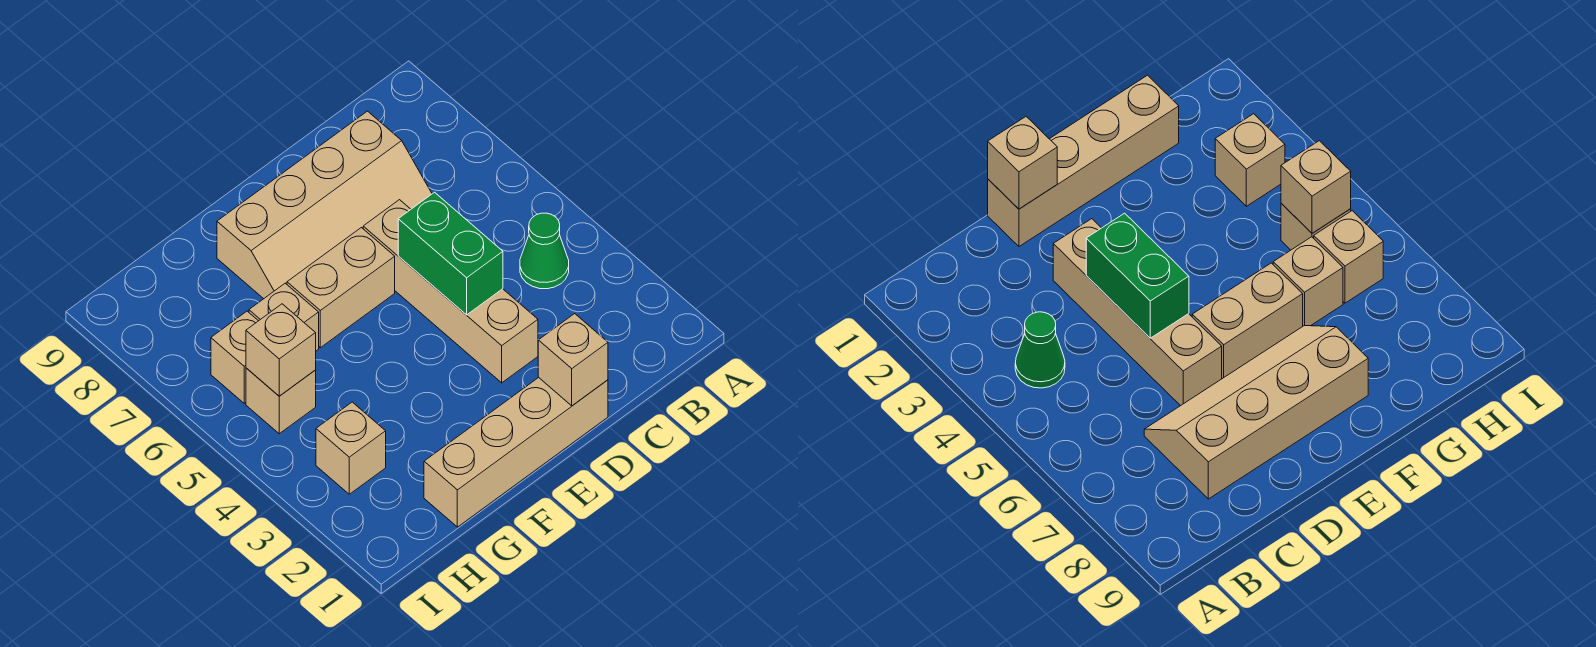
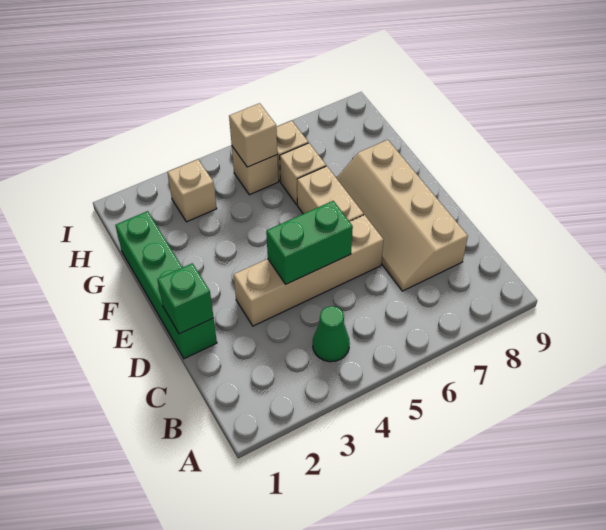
tan brick D1:G1 level 1 -> green brick D1:G1 level 1
tan brick D1 level 2 -> green brick D1 level 2

